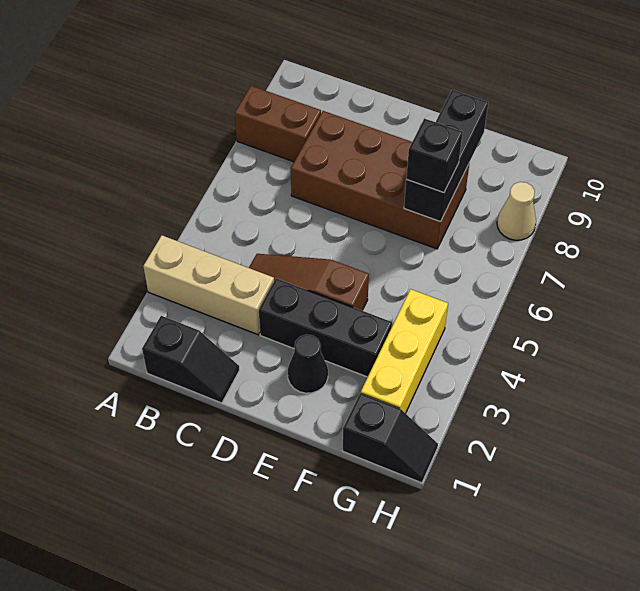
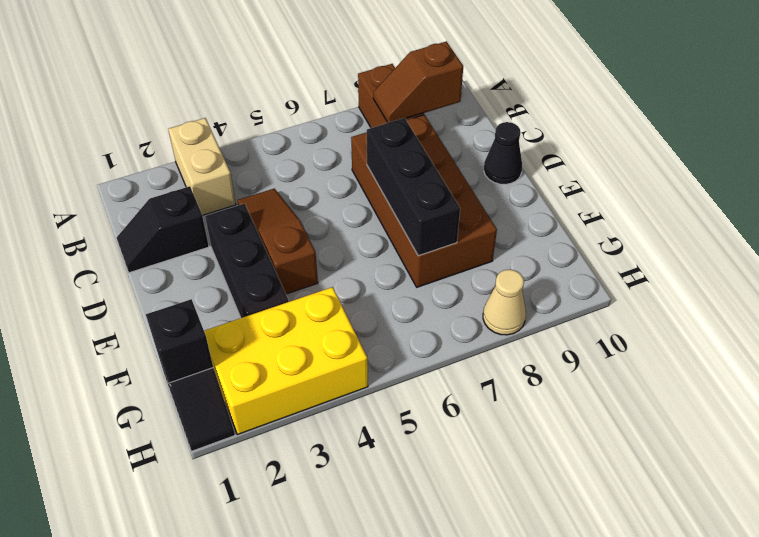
tan brick A3:C3 level 1 -> tan brick A3:B3 level 1
black slope B1:C1 level 1 top B -> black slope C1:C2 level 1 top 2
none -> brown slope B8:B9 level 2 top 9
black cone E2 level 1 -> black cone D10 level 1
black brick F7:F9 level 2 -> black brick D7:F7 level 2
black brick F7 level 3 -> black brick G1 level 2
yellow brick G2:G4 level 1 -> yellow brick G2:H4 level 1

